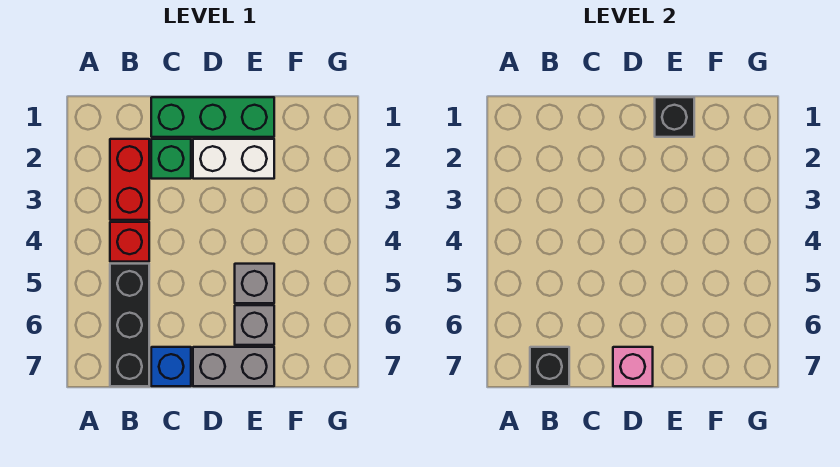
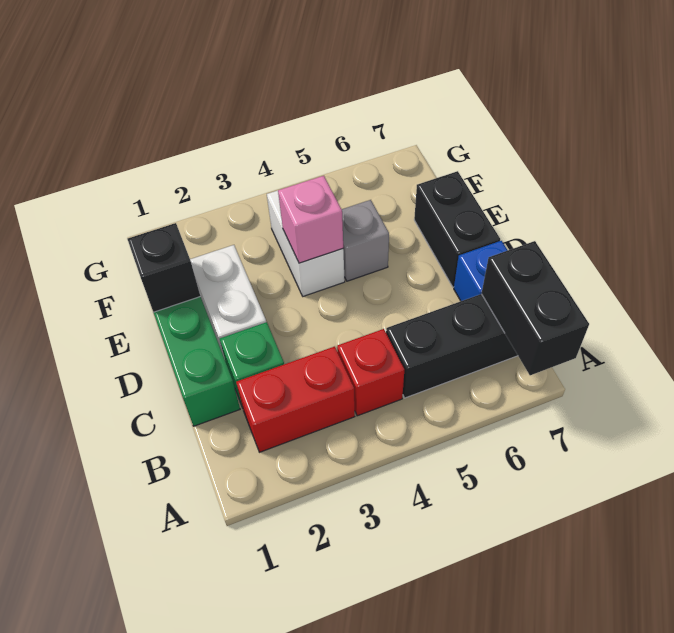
black brick B7 level 2 -> black brick A7:B7 level 2
grey brick D7:E7 level 1 -> black brick D7:E7 level 1
pink brick D7 level 2 -> pink brick E4 level 2
none -> white brick E4:F4 level 1
grey brick E6 level 1 -> none

